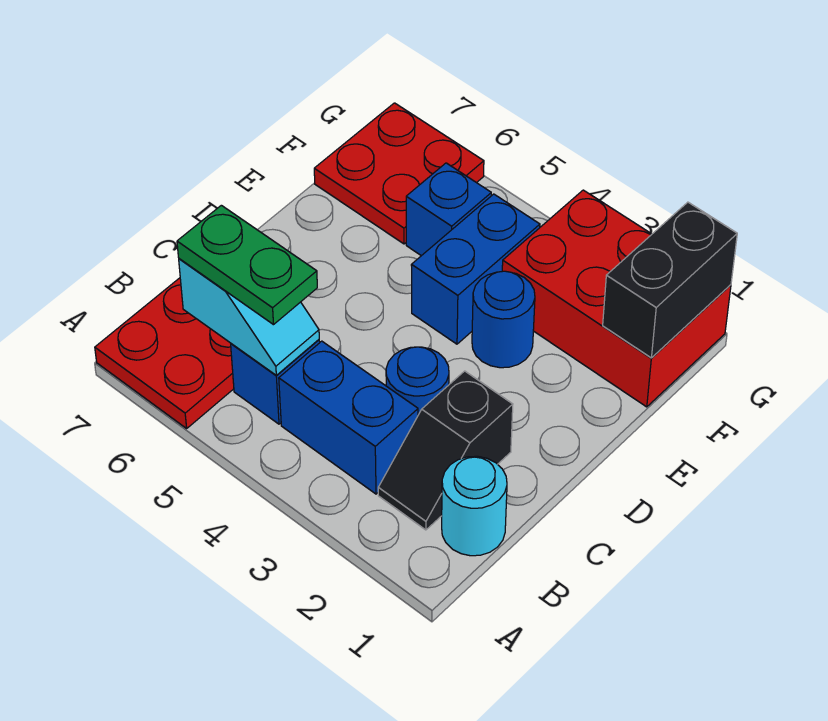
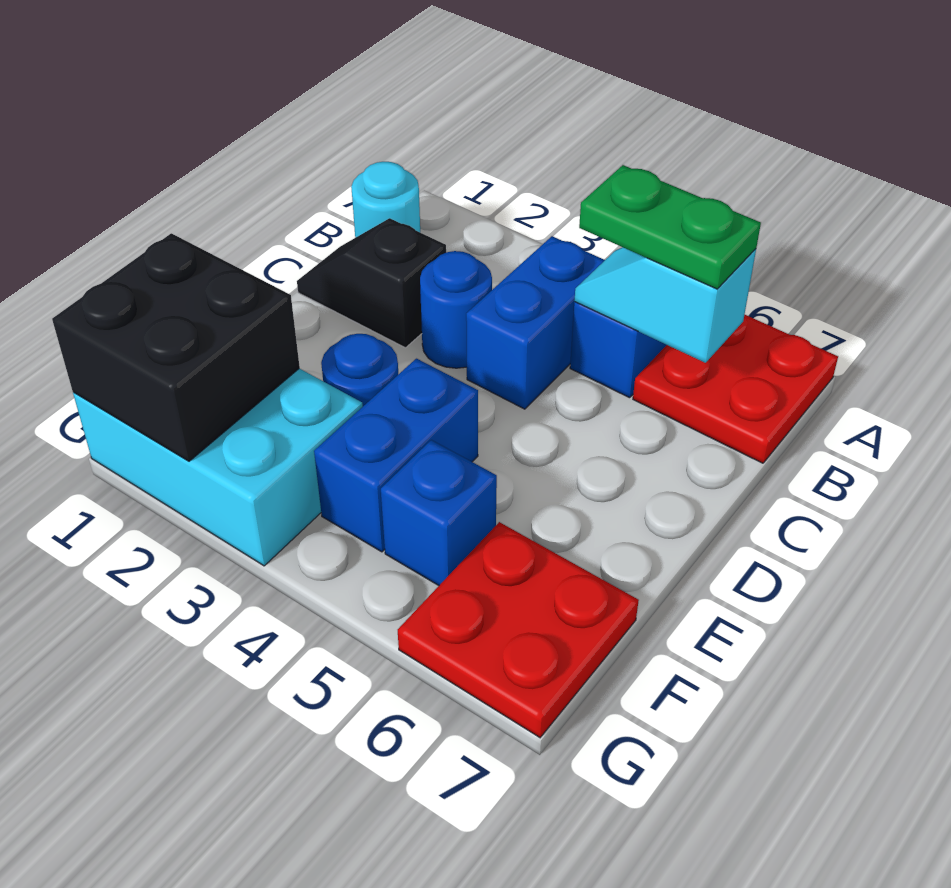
black slope B2:C2 level 1 top C -> black slope C1:C2 level 1 top 2
blue brick B3:B4 level 1 -> blue brick B4:C4 level 1
red brick F1:G3 level 1 -> cyan brick F1:G3 level 1
black brick F1:G1 level 2 -> black brick F1:G2 level 2

